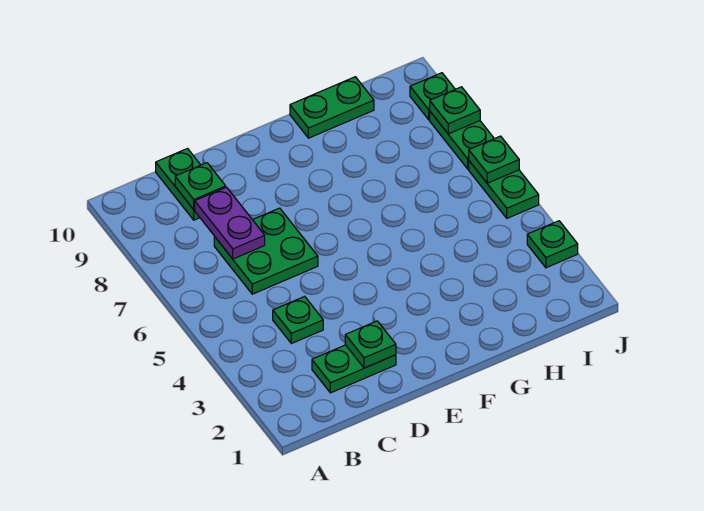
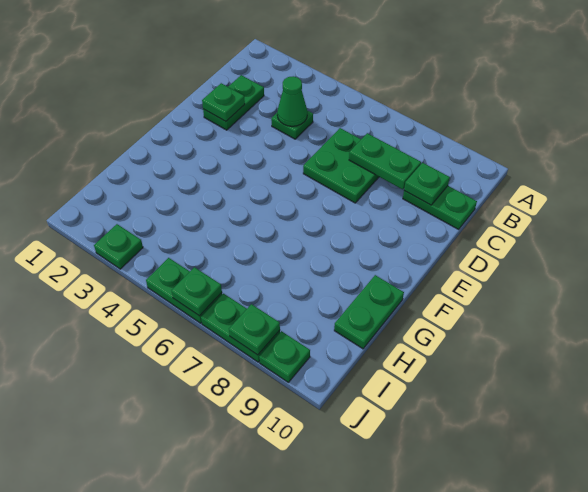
none -> green cone C4 level 2
purple plate C7:C8 level 2 -> green plate C7:C8 level 2

